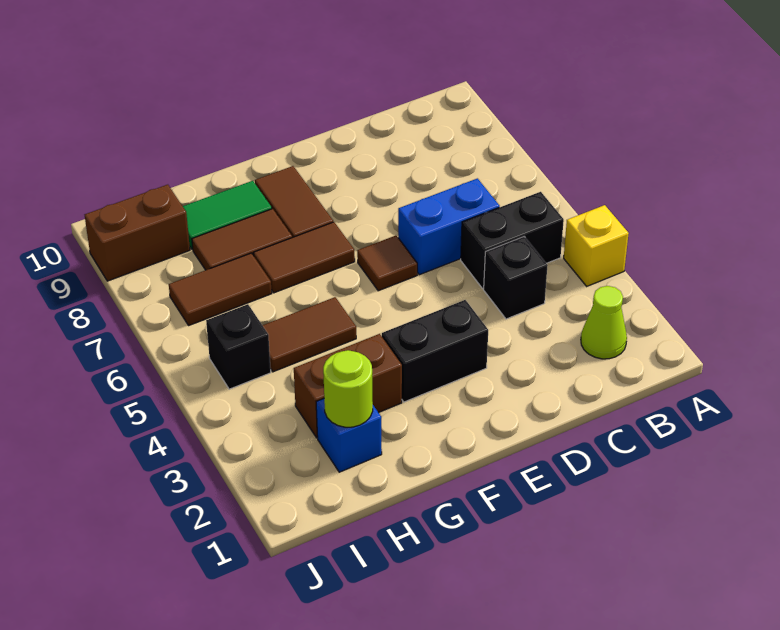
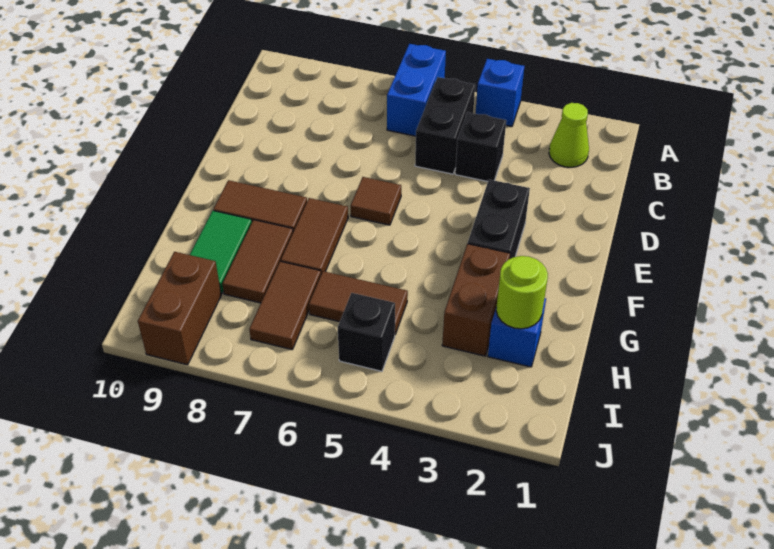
yellow brick A4 level 1 -> blue brick A4 level 1
blue brick C6:D6 level 1 -> blue brick A6:B6 level 1
brown tile G5:H5 level 1 -> brown tile H5:H6 level 1

